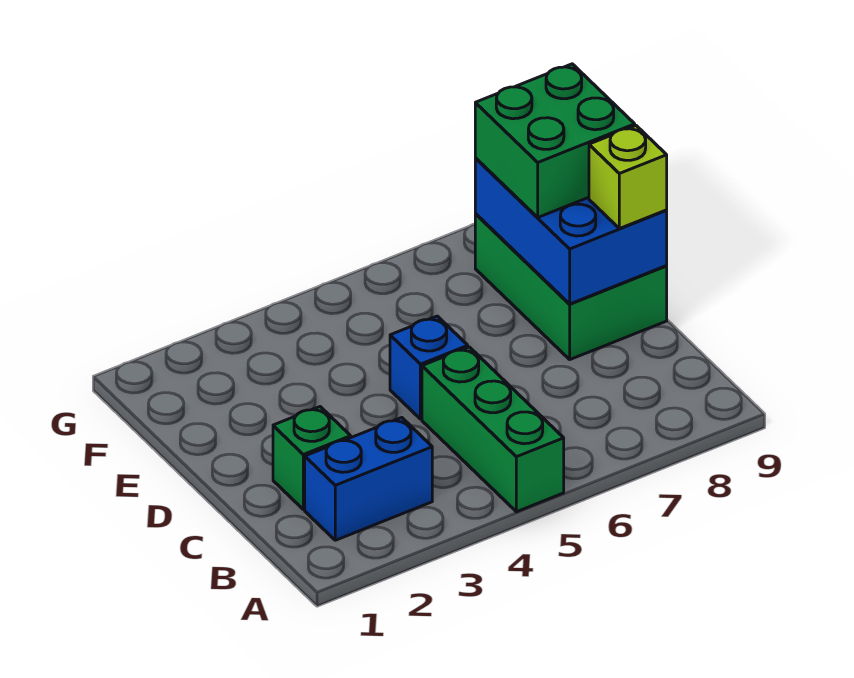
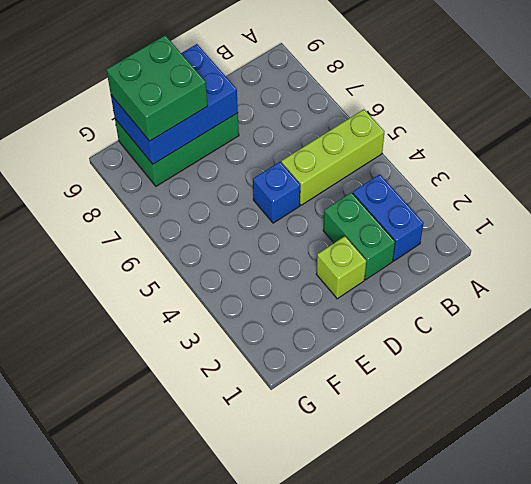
green brick A5:C5 level 1 -> lime brick A5:C5 level 1
green brick C2 level 1 -> green brick C2:C3 level 1
lime brick D9 level 3 -> lime brick D2 level 1

